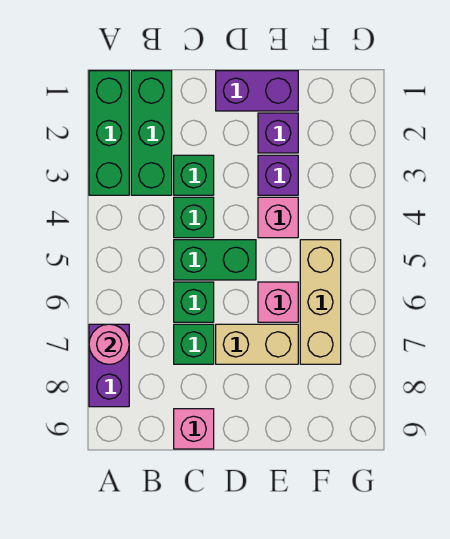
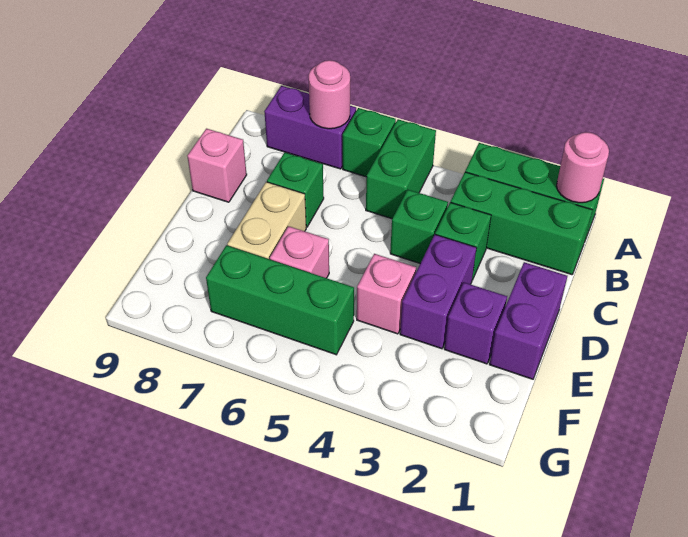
none -> pink round brick A1 level 2
green brick C5:D5 level 1 -> green brick A5:B5 level 1
green brick C6 level 1 -> green brick A6 level 1
purple brick E3 level 1 -> purple brick D3:E3 level 1
tan brick F5:F7 level 1 -> green brick F5:F7 level 1

